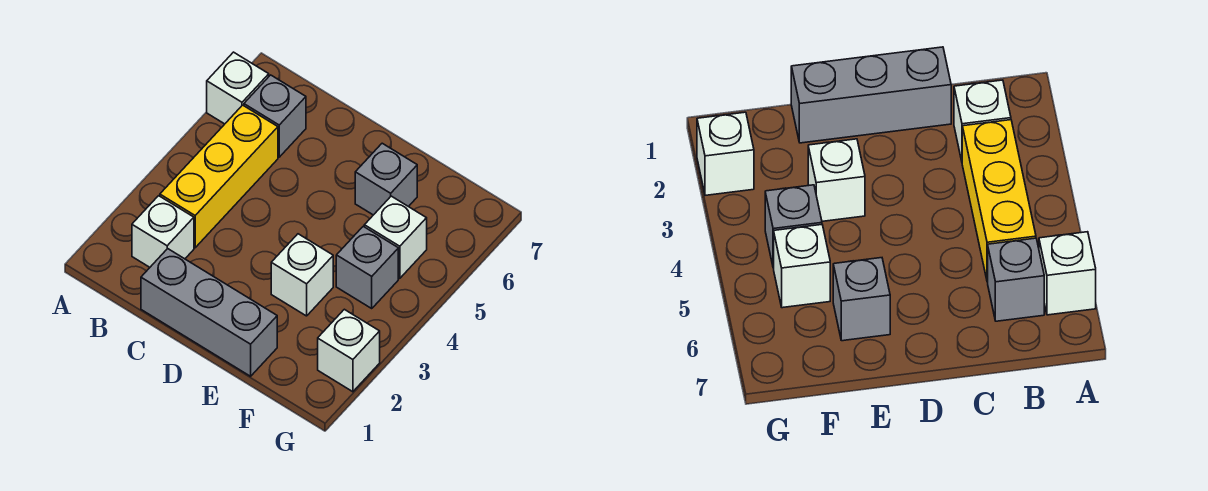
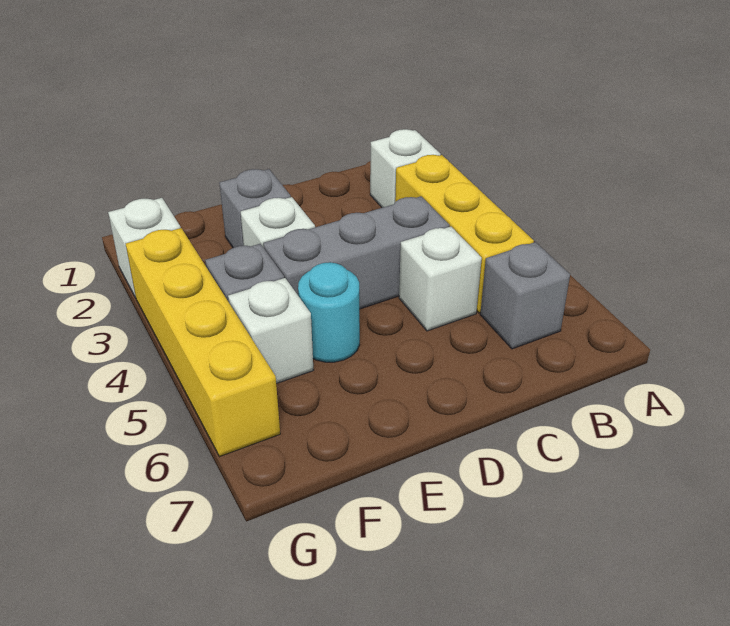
white brick A6 level 1 -> white brick C5 level 1
grey brick C1:E1 level 1 -> grey brick C4:E4 level 1
none -> cyan round brick E5 level 1
grey brick E6 level 1 -> grey brick E2 level 1
none -> yellow brick G3:G6 level 1

